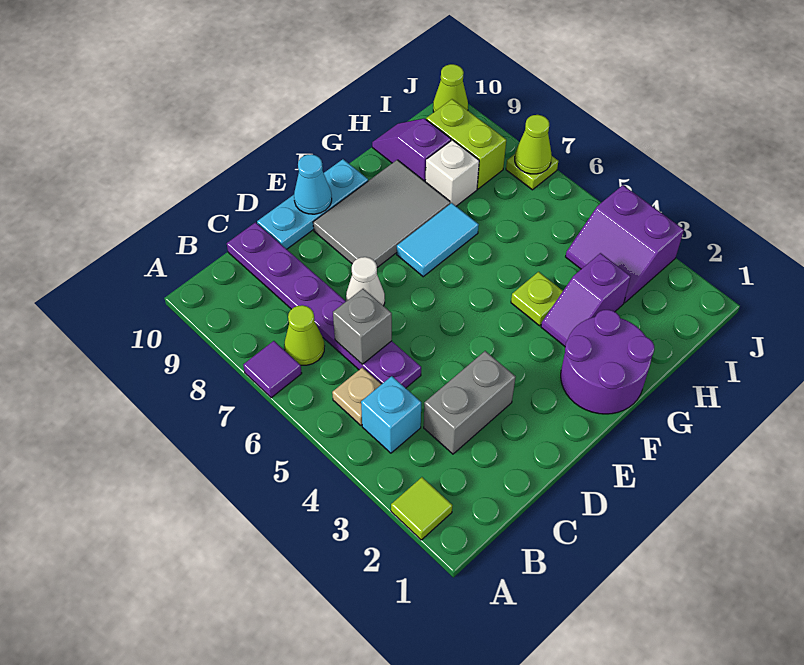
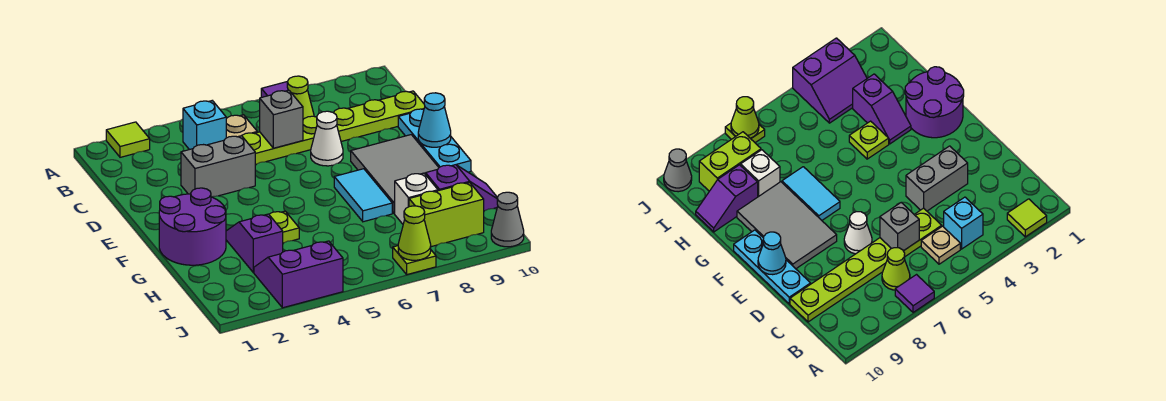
grey brick C3:D3 level 1 -> grey brick D3:D4 level 1
purple plate C5:C10 level 1 -> lime plate C5:C10 level 1
lime cone J10 level 1 -> grey cone J10 level 1

